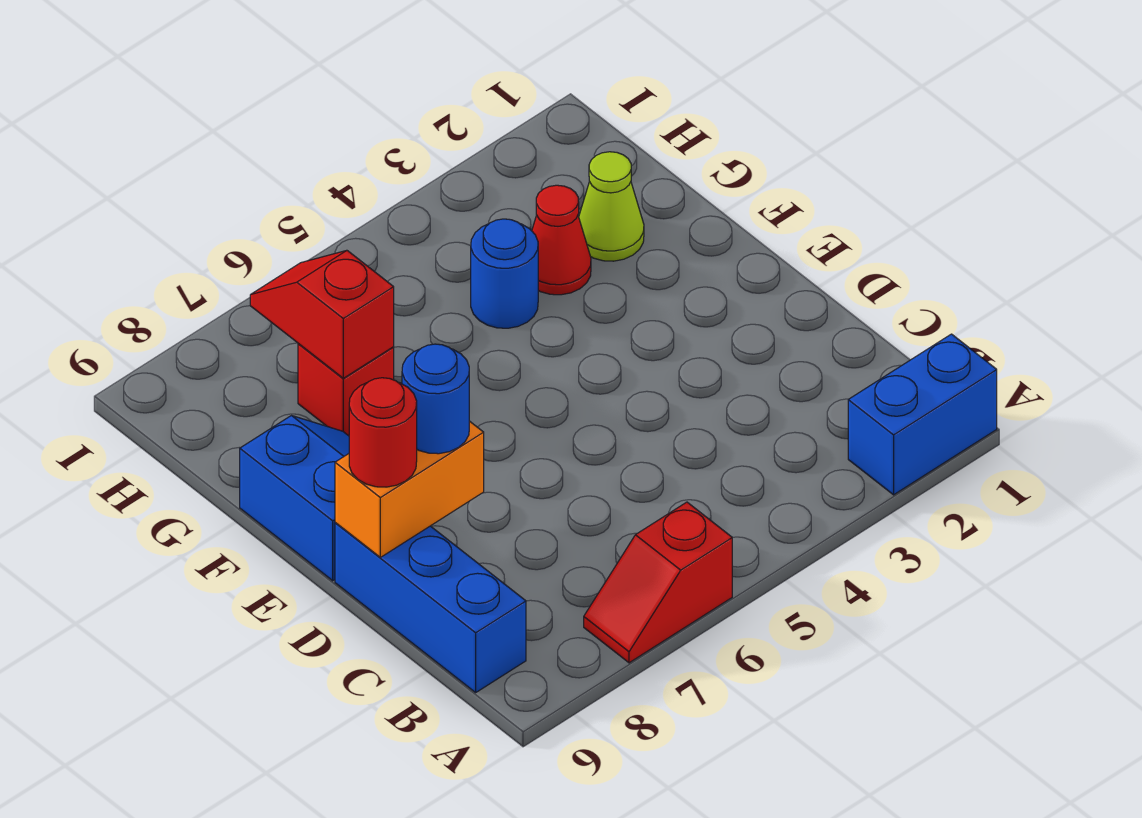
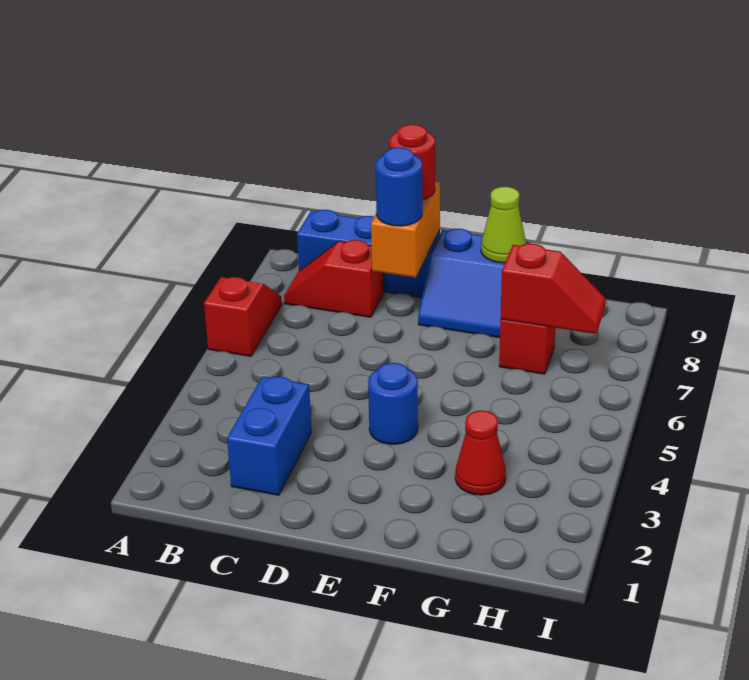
blue brick A1:A2 level 1 -> blue brick C2:C3 level 1
none -> red slope B8:C8 level 1 top C
lime cone G2 level 1 -> lime cone F9 level 2
blue round brick G4 level 1 -> blue round brick E4 level 1

